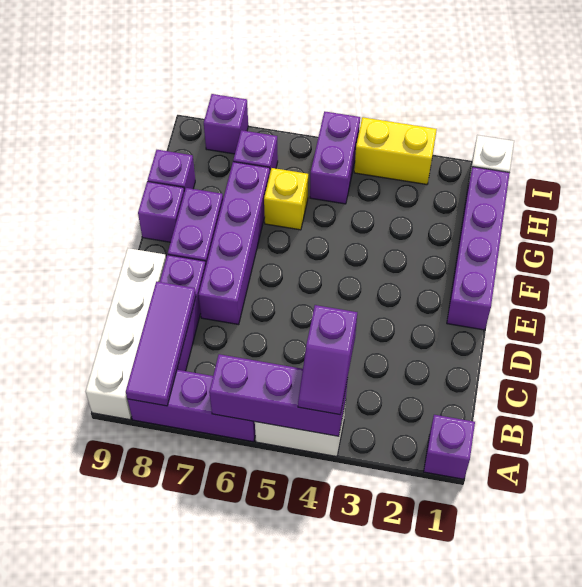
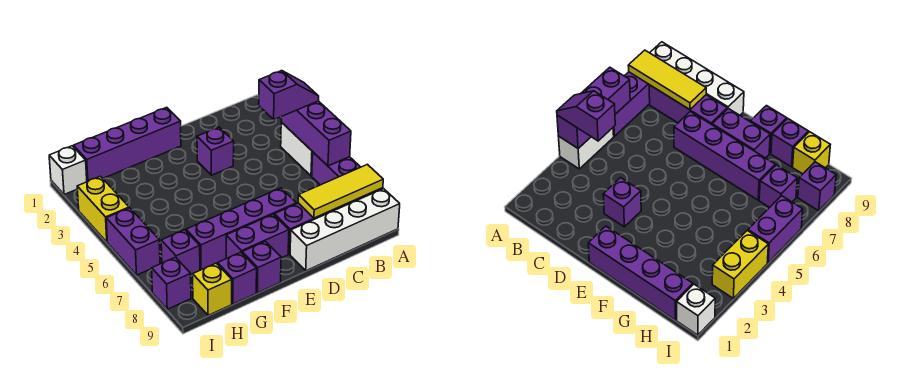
purple brick A1 level 1 -> purple brick D3 level 1
purple tile A8:C8 level 2 -> yellow tile A8:C8 level 2
yellow brick G6 level 1 -> yellow brick H9 level 1
purple brick H5:I5 level 1 -> purple brick I5:I6 level 1

